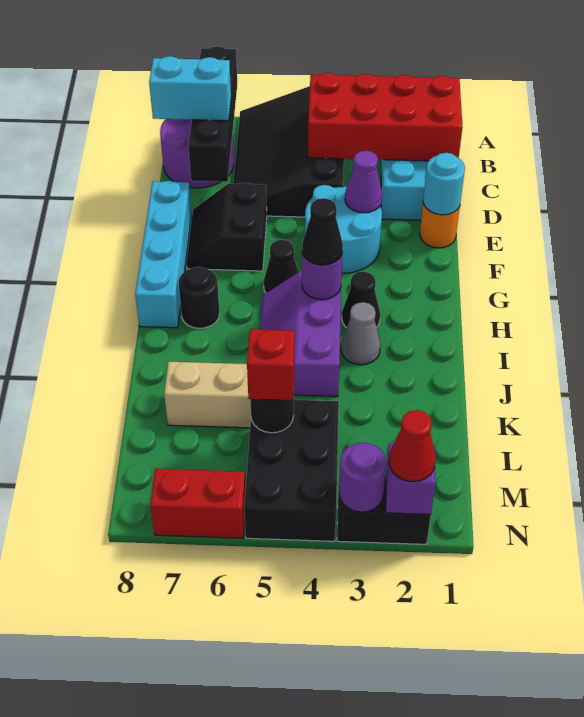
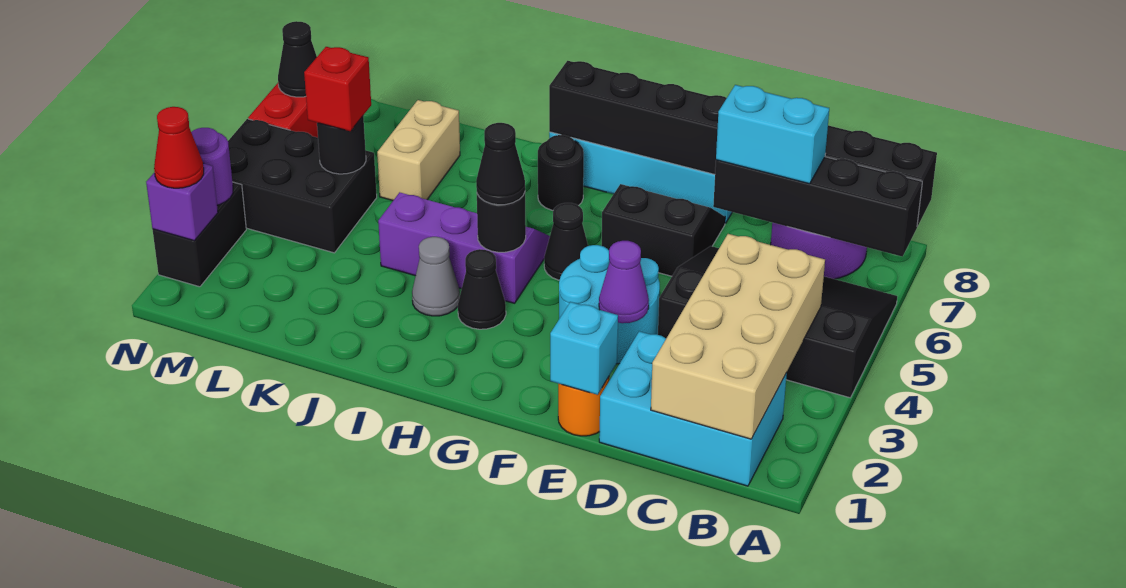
none -> black brick A8:H8 level 2
red brick B1:C4 level 2 -> tan brick B1:C4 level 2
cyan brick C7:C8 level 3 -> cyan brick C7:D7 level 3
cyan round brick E1 level 2 -> cyan brick E1 level 2
purple round brick H4 level 2 -> black round brick H4 level 2
none -> black cone N7 level 2

